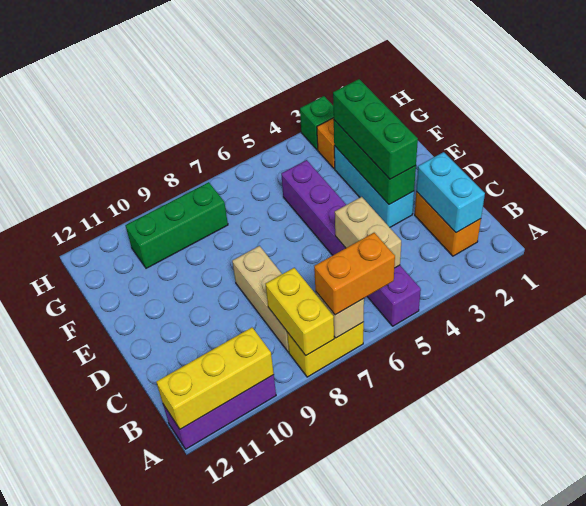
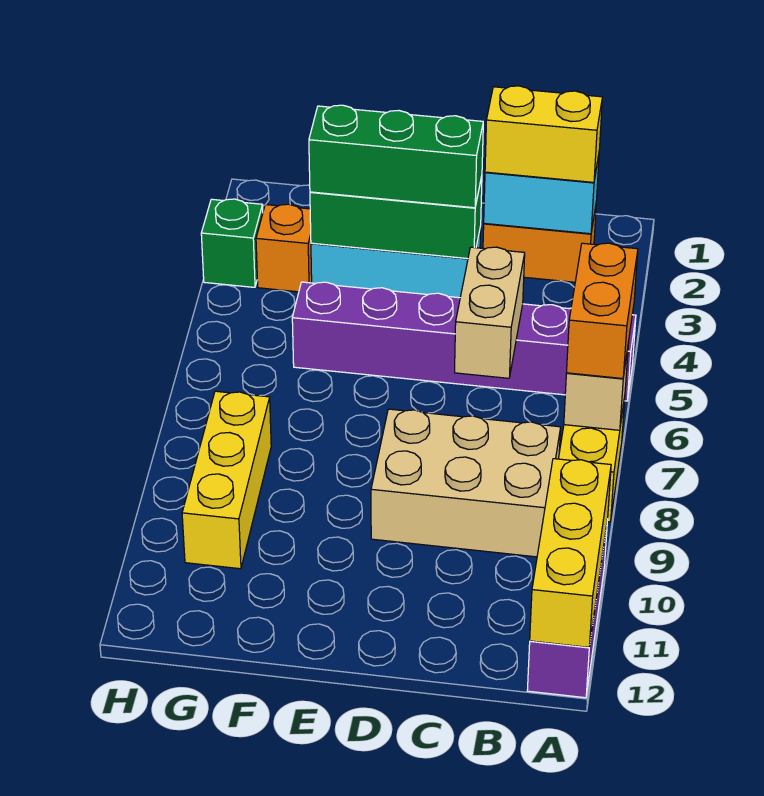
yellow brick A8:B8 level 2 -> yellow brick B2:C2 level 3
tan brick B5:C5 level 2 -> tan brick C5:C6 level 2
tan brick B8:D8 level 1 -> tan brick B8:D9 level 1
green brick G8:G10 level 1 -> yellow brick G8:G10 level 1

